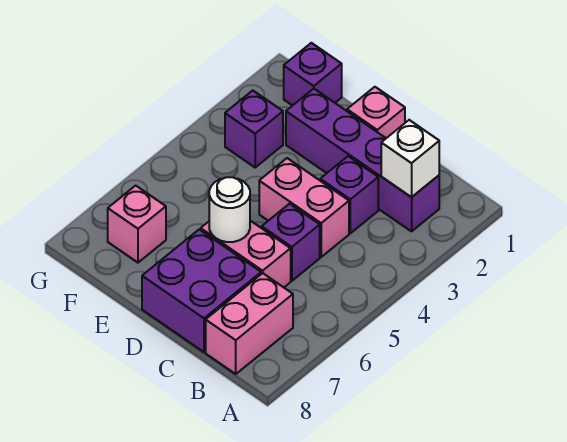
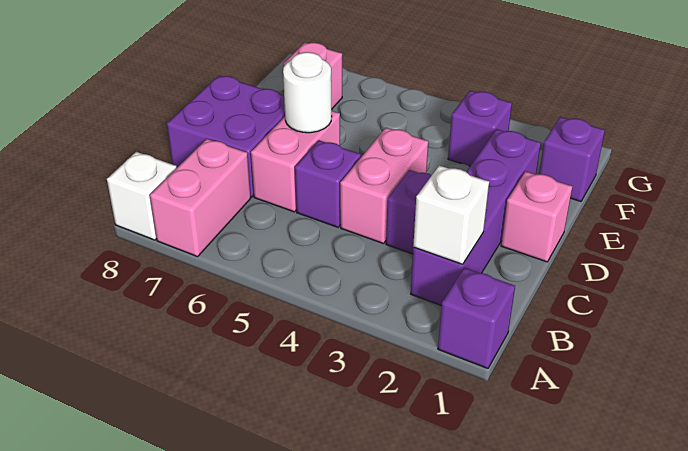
none -> purple brick A1 level 1
none -> white brick A8 level 1
pink brick B7:B8 level 1 -> pink brick A7:B7 level 1

